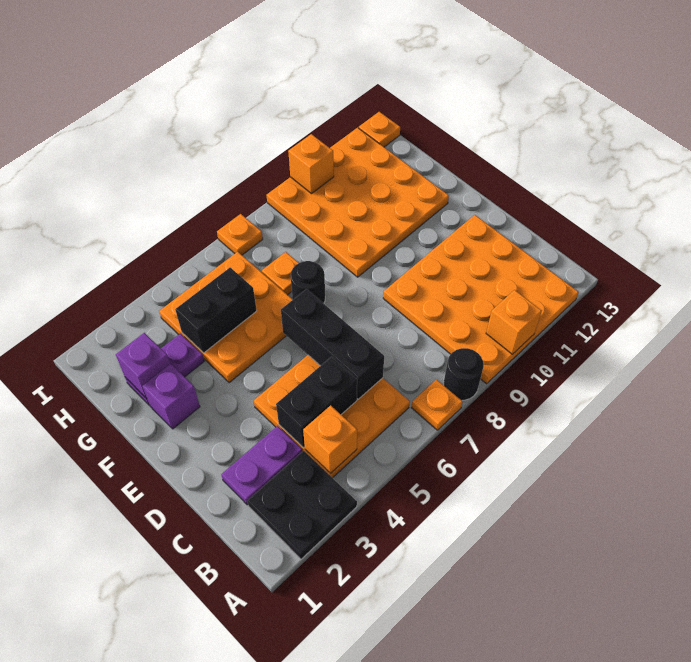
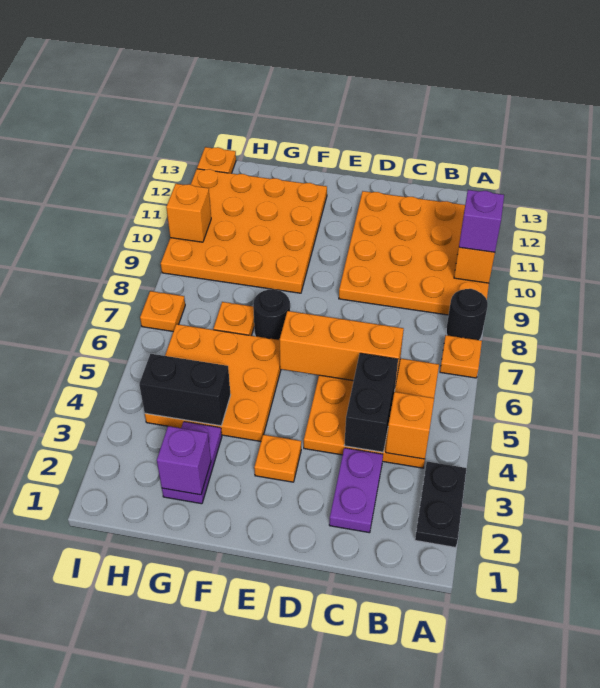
black plate A2:B3 level 1 -> black plate A2:A3 level 1
black brick C6:E6 level 2 -> orange brick C6:E6 level 2
none -> orange plate E3 level 1
purple brick F2 level 1 -> purple brick A10 level 3
black brick G4:G5 level 2 -> black brick G4:H4 level 2

